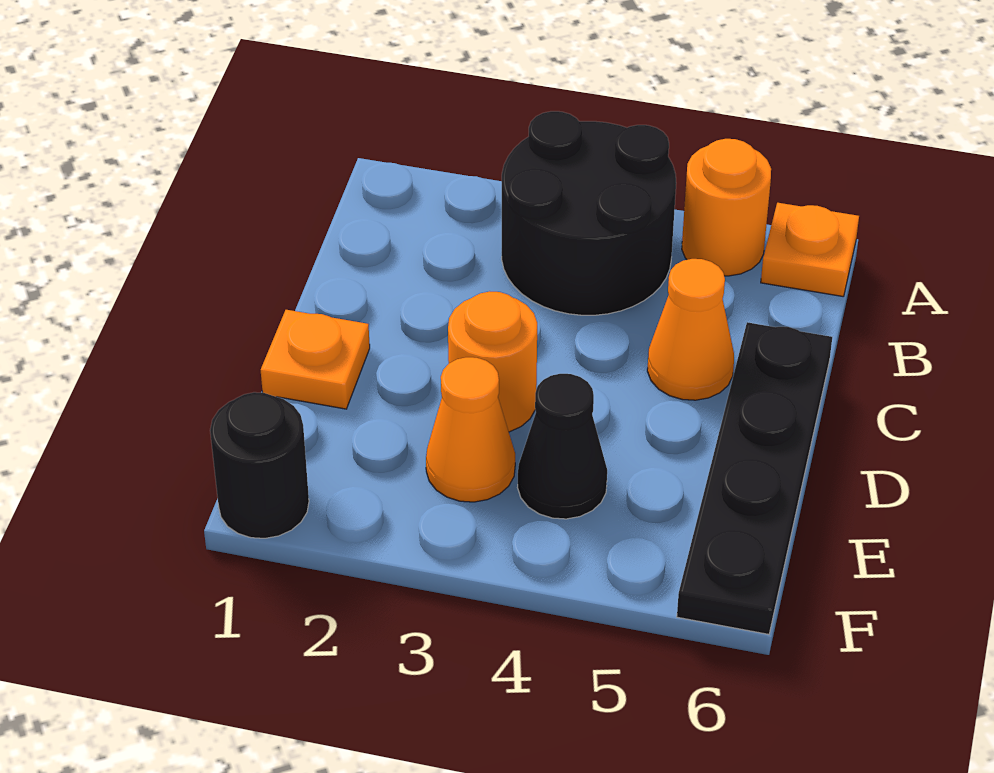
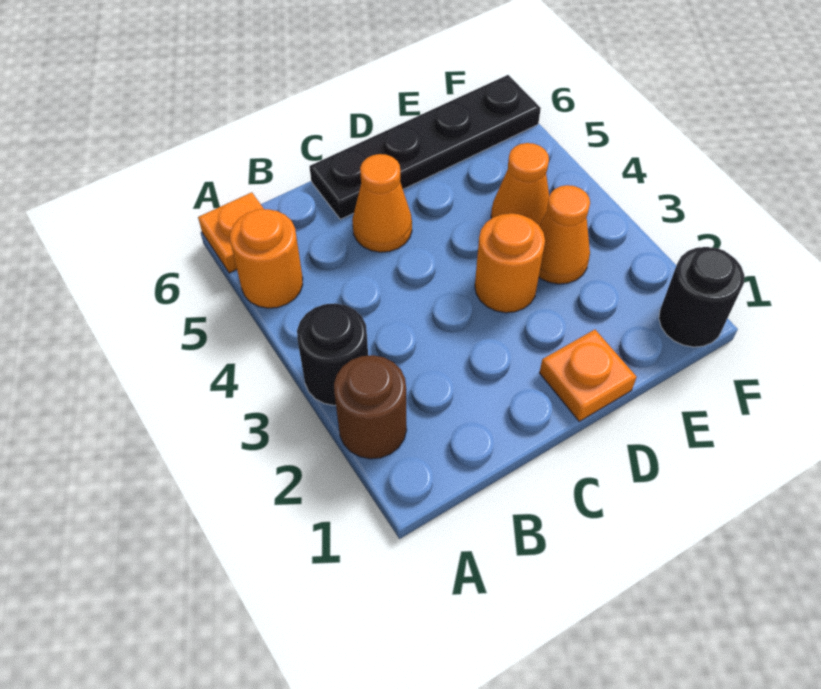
none -> brown round brick A2 level 1
black round brick A3:B4 level 1 -> black round brick A3 level 1
black cone E4 level 1 -> orange cone E4 level 1

